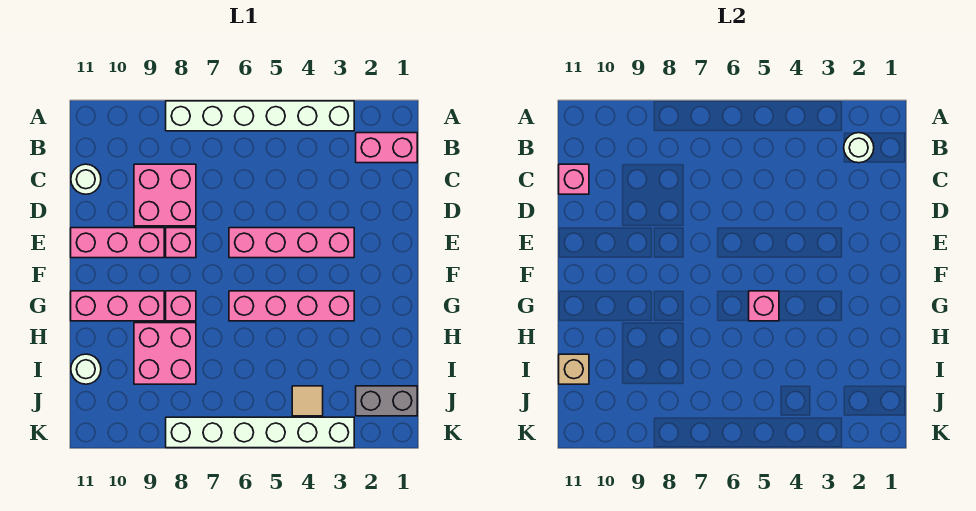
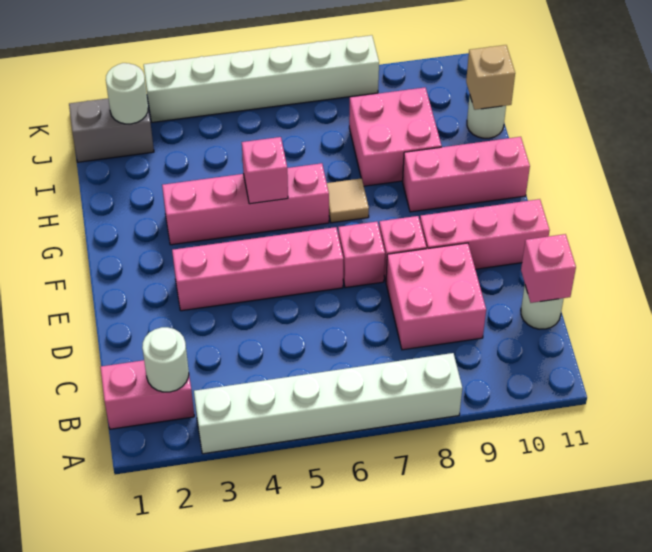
pink brick G8 level 1 -> pink brick E7 level 1
none -> white round brick J2 level 2
tan tile J4 level 1 -> tan tile G7 level 1

